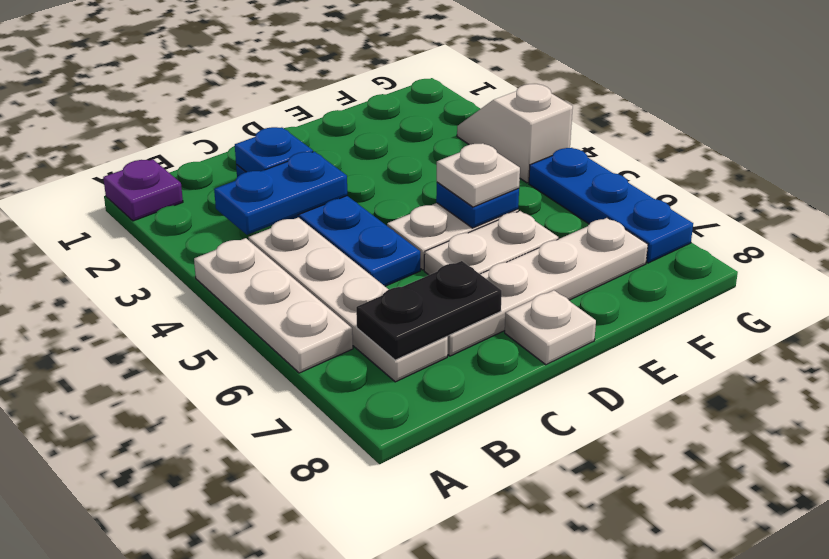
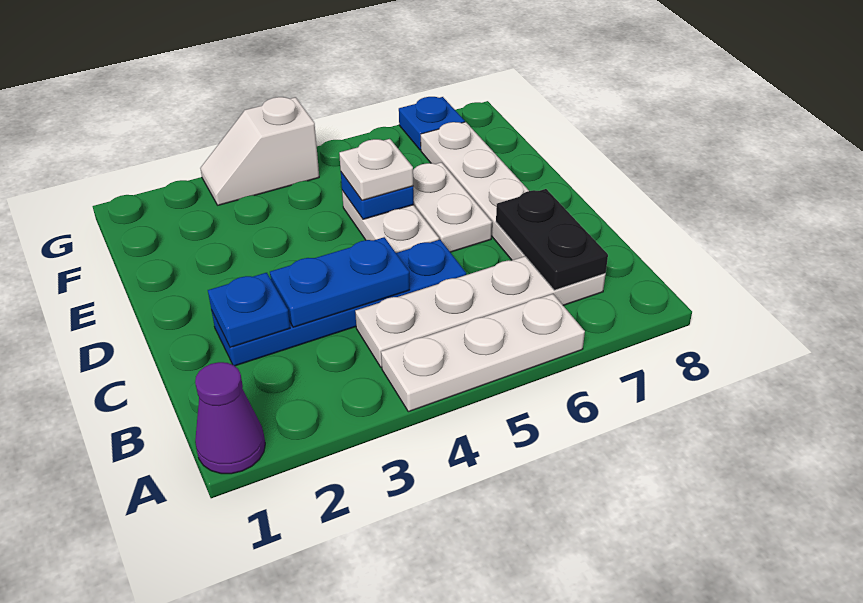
purple plate A1 level 1 -> purple cone A1 level 1
blue plate B3:C3 level 2 -> blue plate C3:C4 level 2
white plate D8 level 1 -> none
blue plate G5:G7 level 1 -> blue plate G7 level 1

